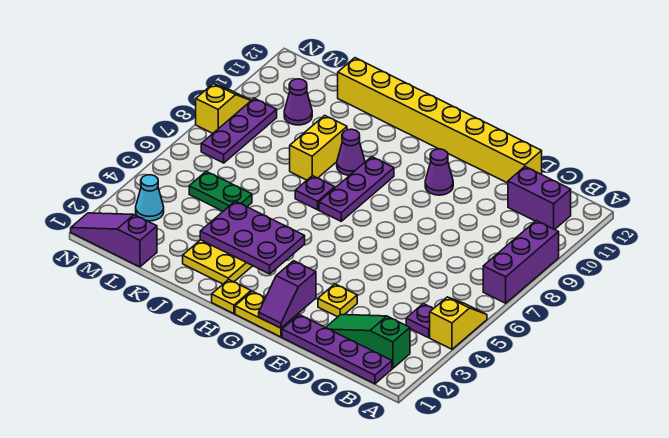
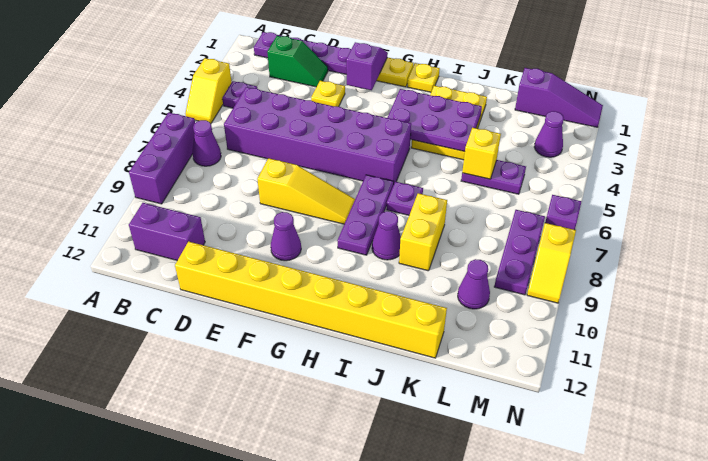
green slope B2:D2 level 1 top B -> green slope C2:D2 level 1 top C
none -> purple cone B7 level 1
none -> purple brick C5:H6 level 1
none -> yellow slope E8:G8 level 1 top E
green plate K5:L5 level 1 -> purple plate K5:L5 level 1
none -> yellow brick K5 level 2
cyan cone M3 level 1 -> purple cone M3 level 1
none -> purple plate N6 level 1

